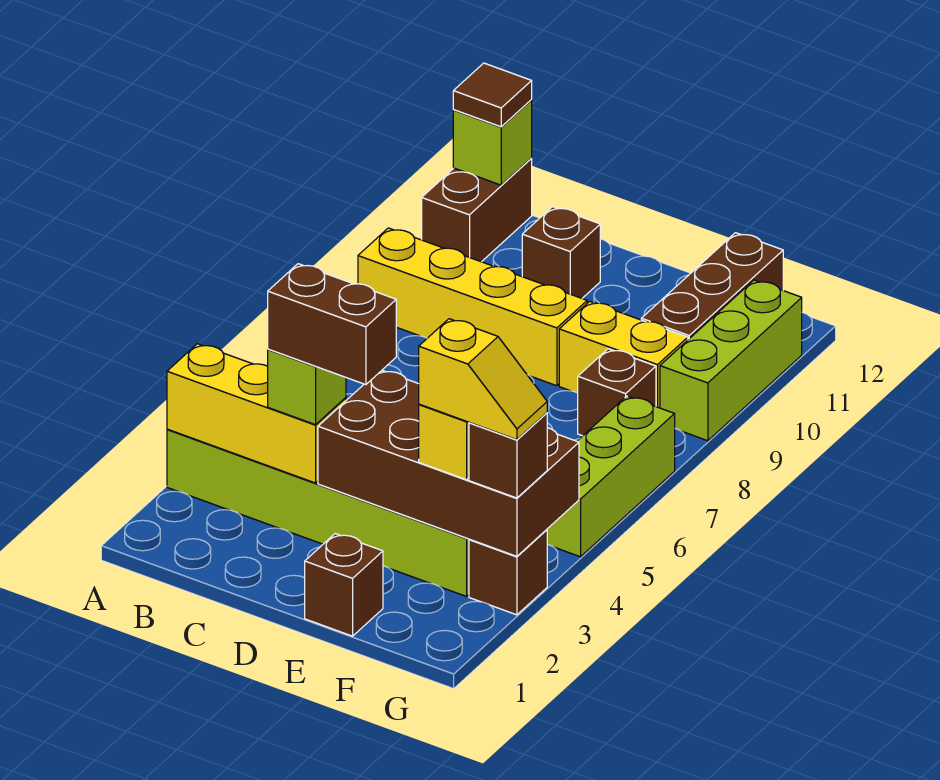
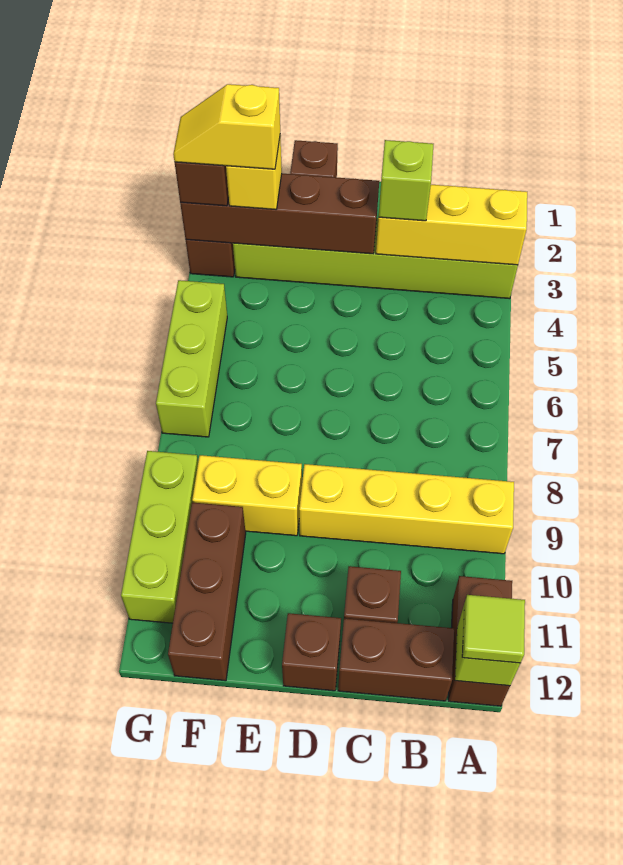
brown tile A12 level 3 -> lime tile A12 level 3
brown brick C3:D3 level 4 -> brown brick B12:C12 level 1
brown brick D3:G4 level 2 -> brown brick D3:G3 level 2
brown brick F8 level 1 -> brown brick D12 level 1

